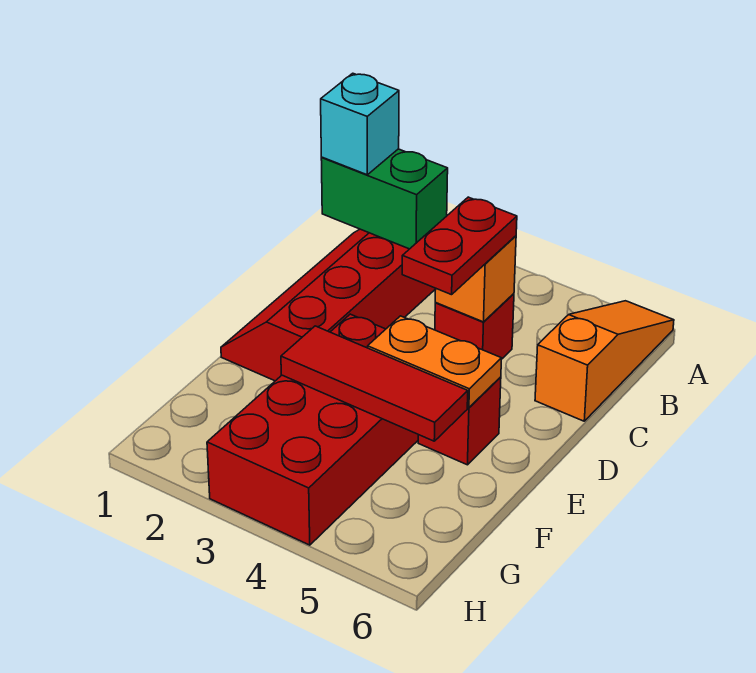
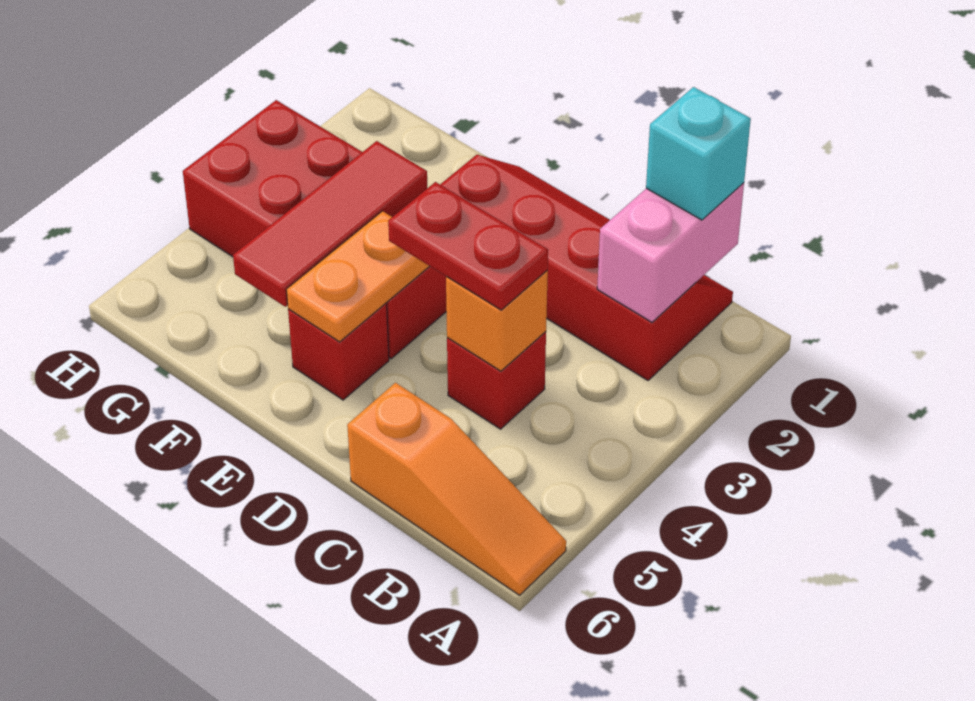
green brick B1:B2 level 2 -> pink brick B1:B2 level 2

